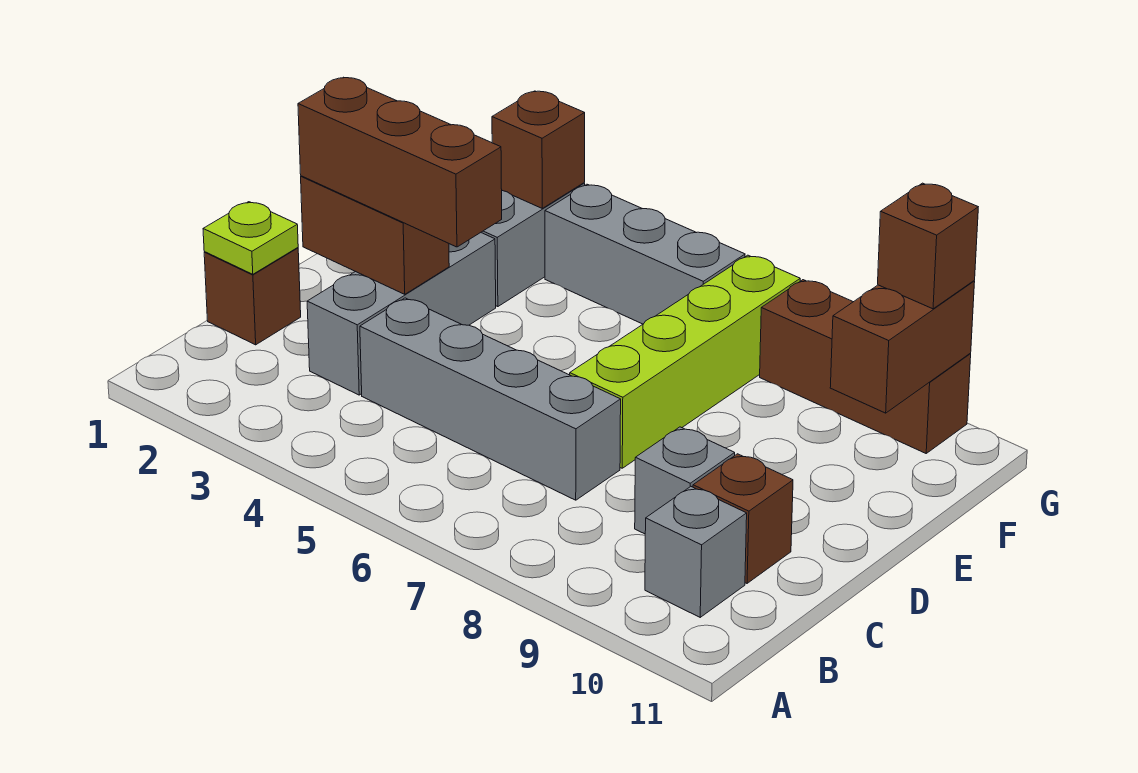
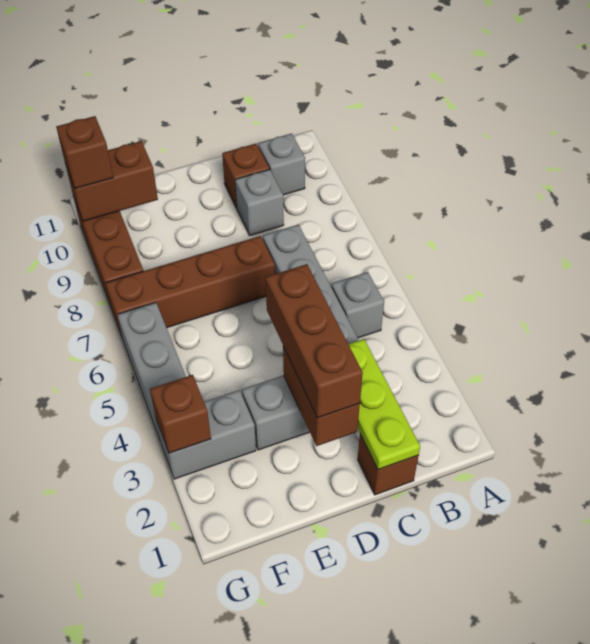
none -> grey brick B5 level 1
lime plate C1 level 2 -> lime plate C1:C3 level 2
lime brick D7:G7 level 1 -> brown brick D7:G7 level 1

